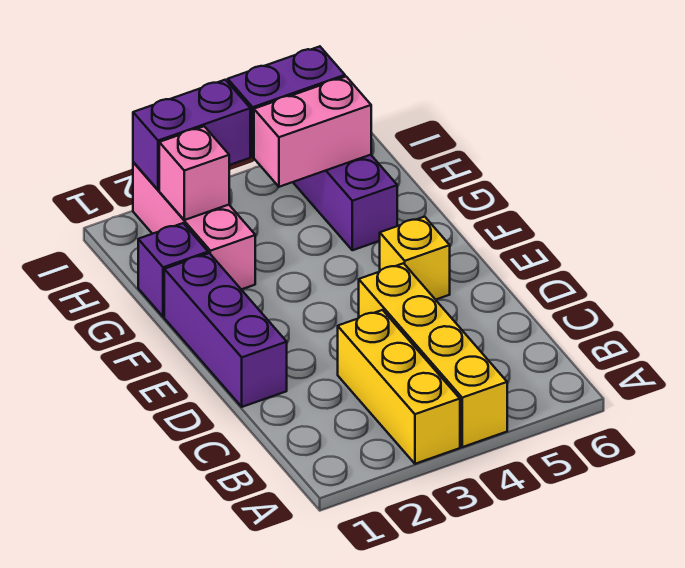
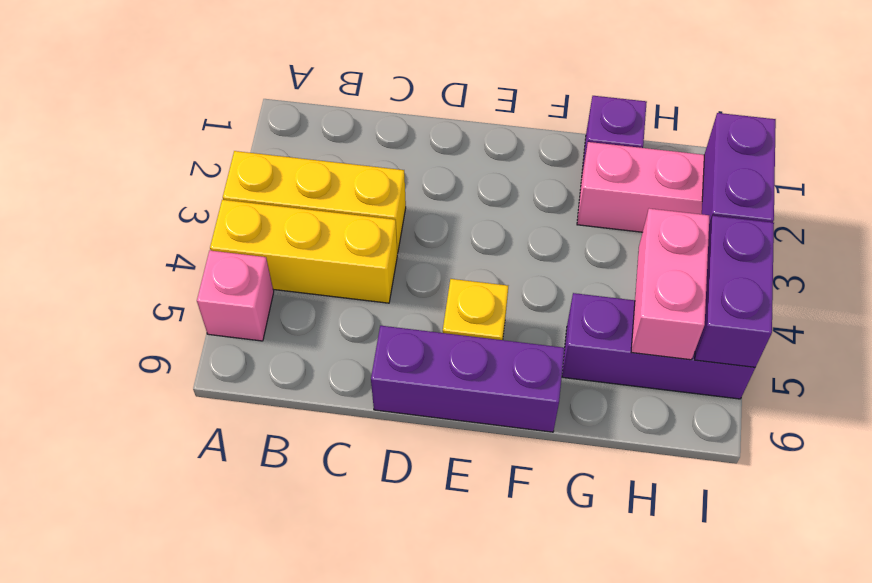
yellow brick A4:D4 level 1 -> yellow brick A4:C4 level 1
purple brick D1:F1 level 1 -> purple brick D6:F6 level 1
pink brick H2 level 2 -> pink brick A5 level 1

